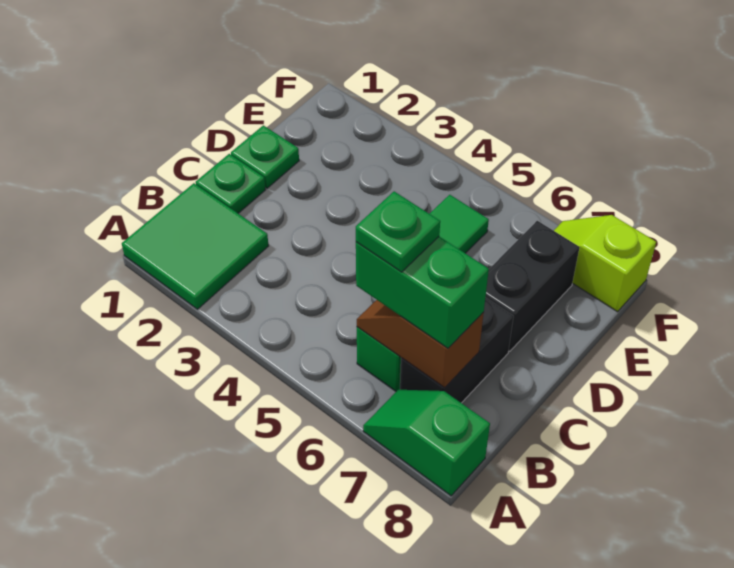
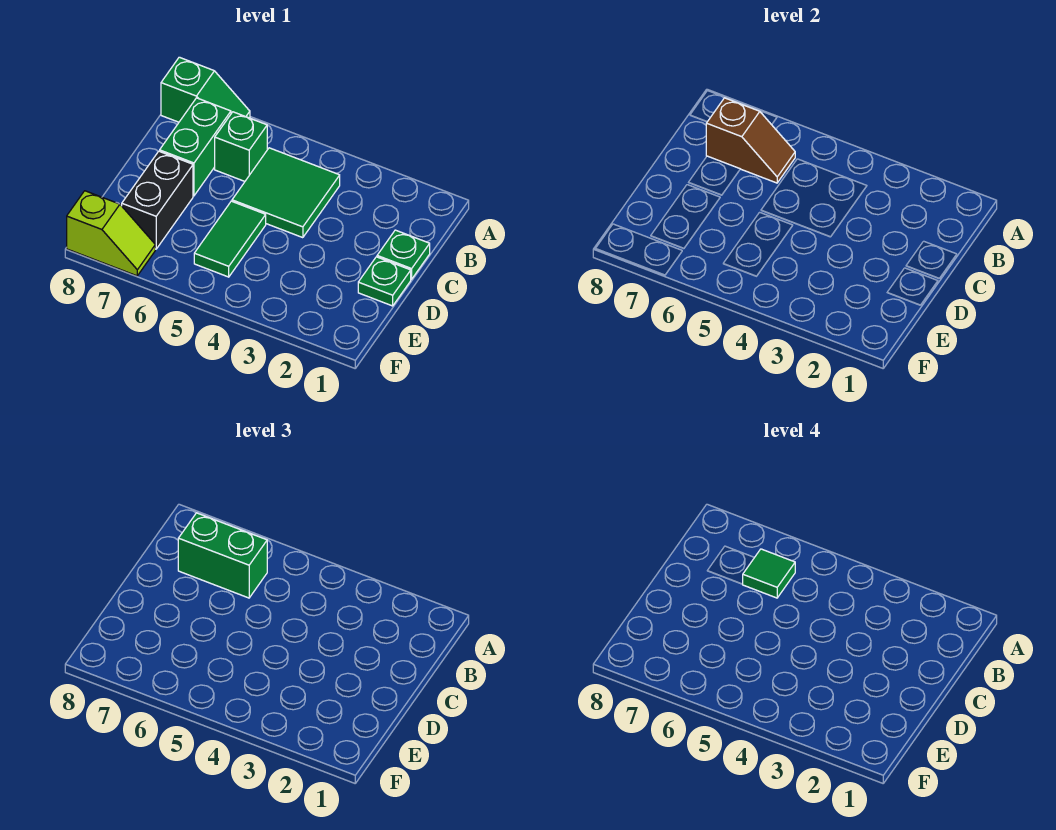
green tile A1:B2 level 1 -> green tile B4:C5 level 1
green plate B6 level 4 -> green tile B6 level 4
black brick B7:C7 level 1 -> green brick B7:C7 level 1

